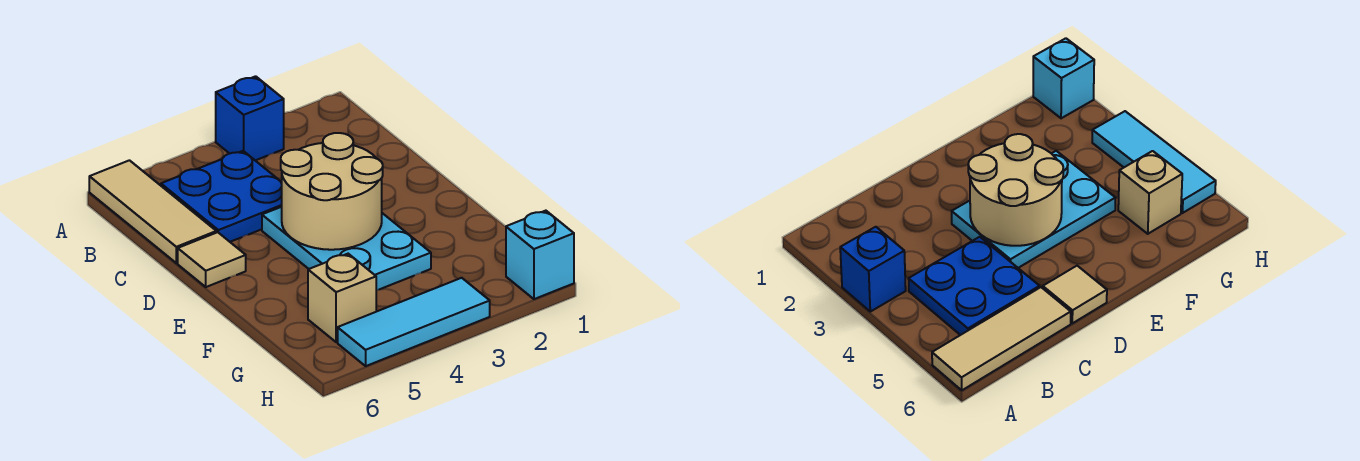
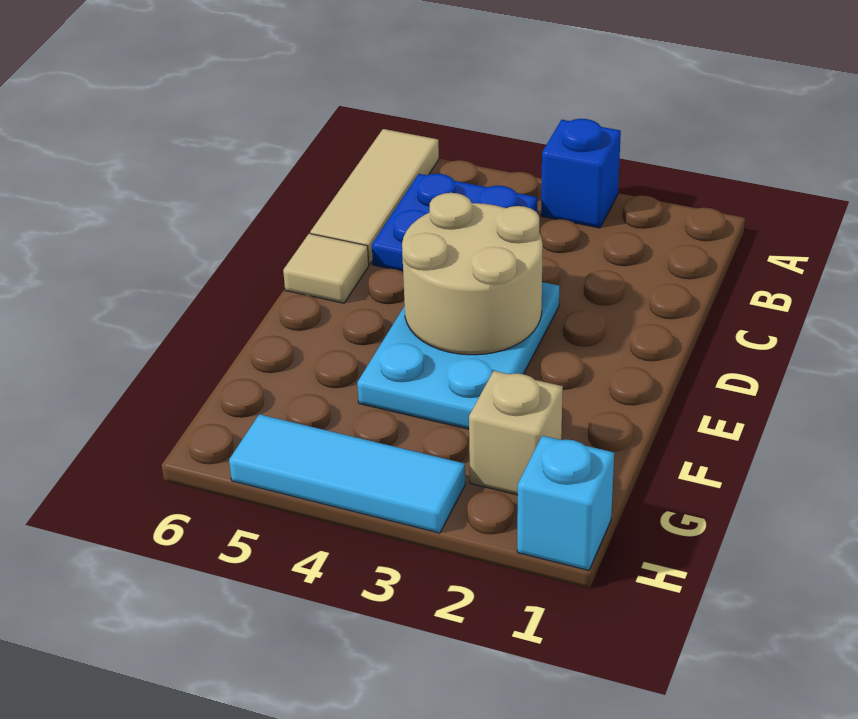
tan brick G5 level 1 -> tan brick G2 level 1

